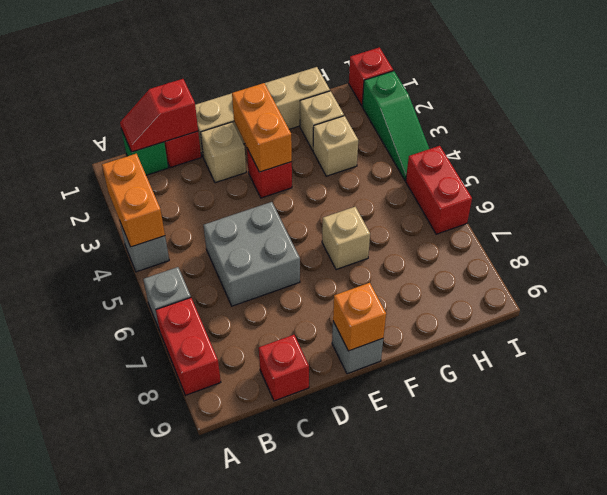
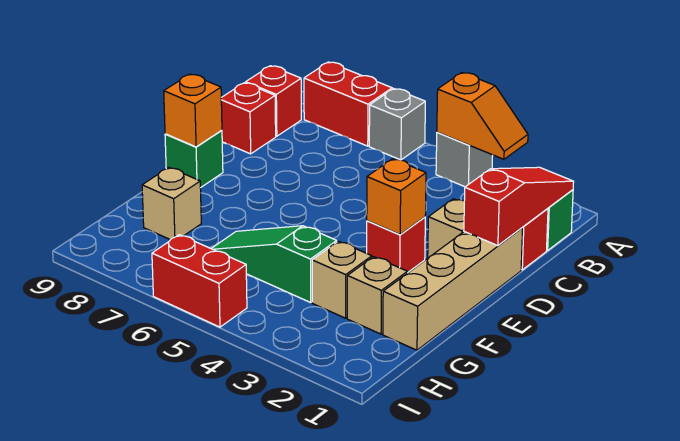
orange brick A3:A4 level 2 -> orange slope A3:A4 level 2 top 4
red slope B1:C1 level 2 top C -> red slope B1:D1 level 2 top D
grey brick C5:D6 level 1 -> none
orange brick E2:E3 level 2 -> orange brick E3 level 2
grey brick E9 level 1 -> green brick E9 level 1
tan brick F6 level 1 -> tan brick G8 level 1
red brick I1 level 1 -> red brick B9 level 1
green slope I2:I4 level 1 top 2 -> green slope G4:G6 level 1 top 4

